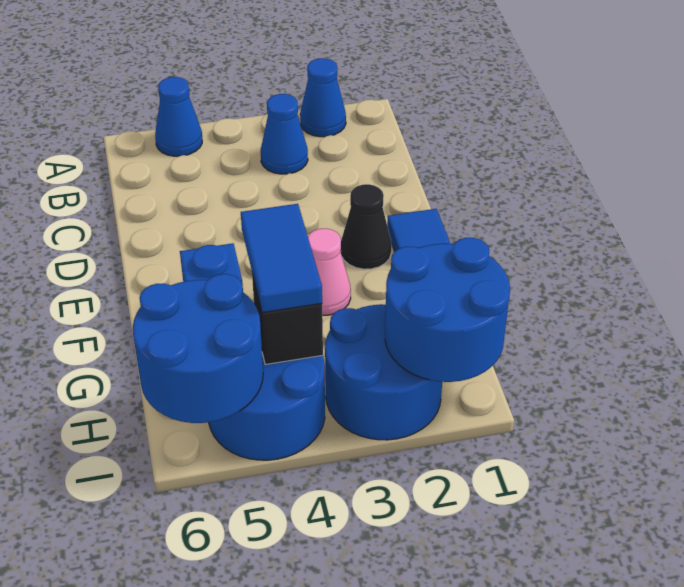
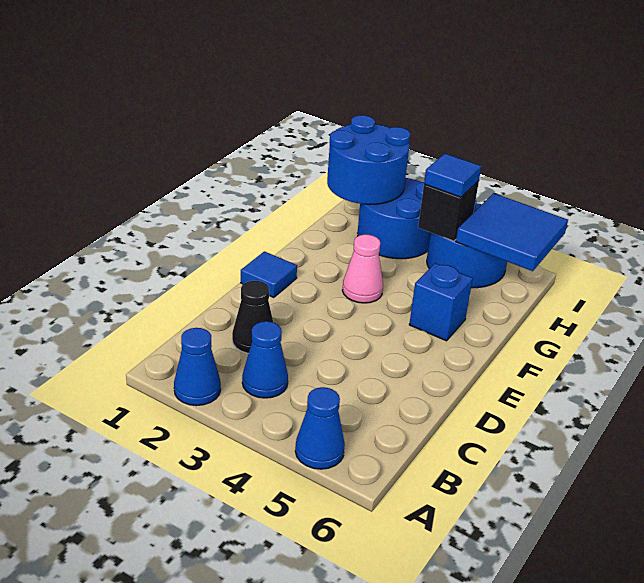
black cone E2 level 1 -> black cone C2 level 1
blue tile G4:H4 level 3 -> blue tile H4 level 3
blue round brick H5:I6 level 2 -> blue tile H5:I6 level 2

